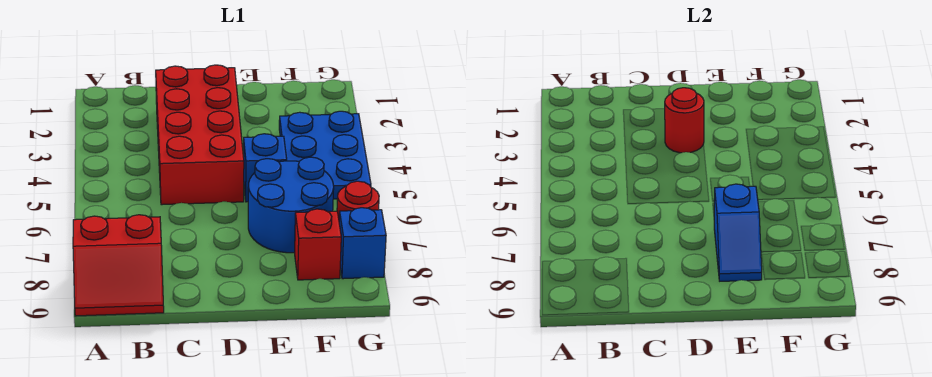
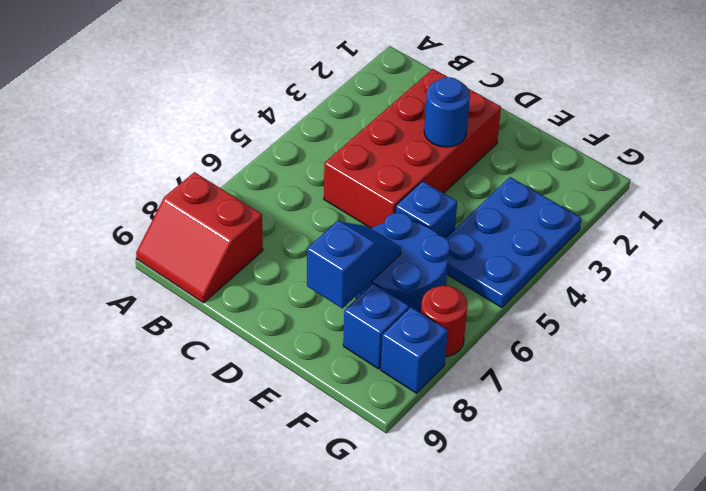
red round brick D3 level 2 -> blue round brick D3 level 2
blue slope E7:E8 level 2 top 7 -> blue slope E7:E8 level 2 top 8
red brick F8 level 1 -> blue brick F8 level 1

